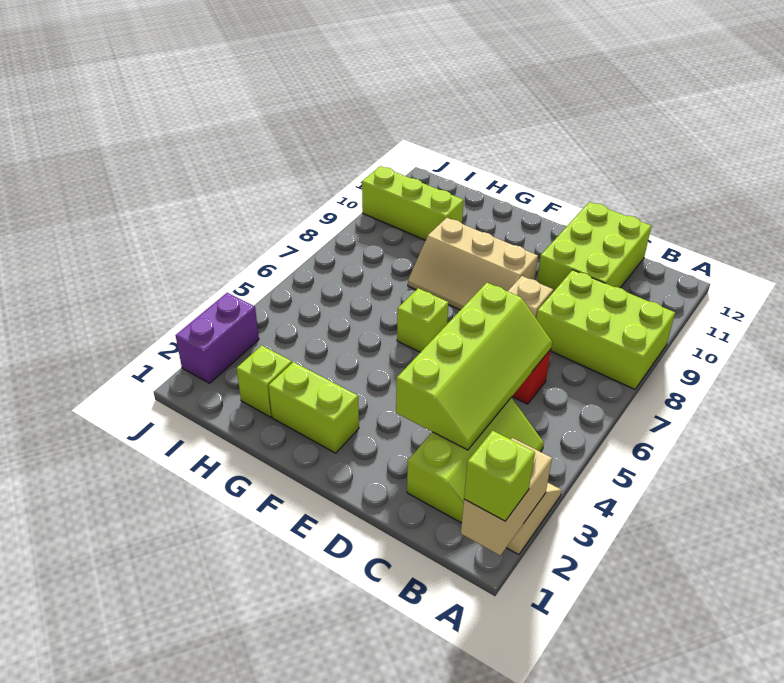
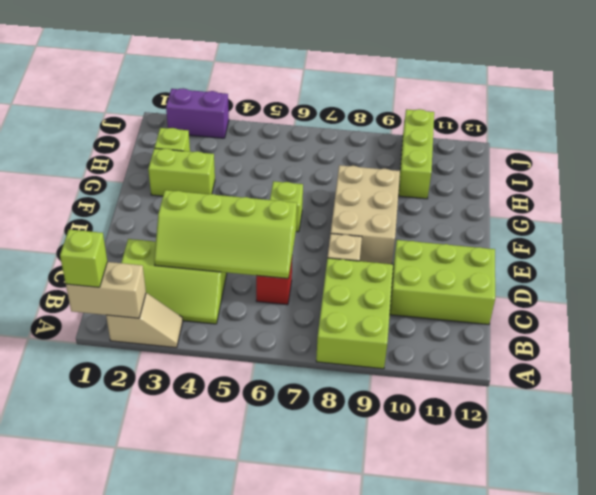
tan slope E8:G9 level 1 top 9 -> tan brick E8:G9 level 1
lime brick F2:G2 level 1 -> lime brick G2:G3 level 1

